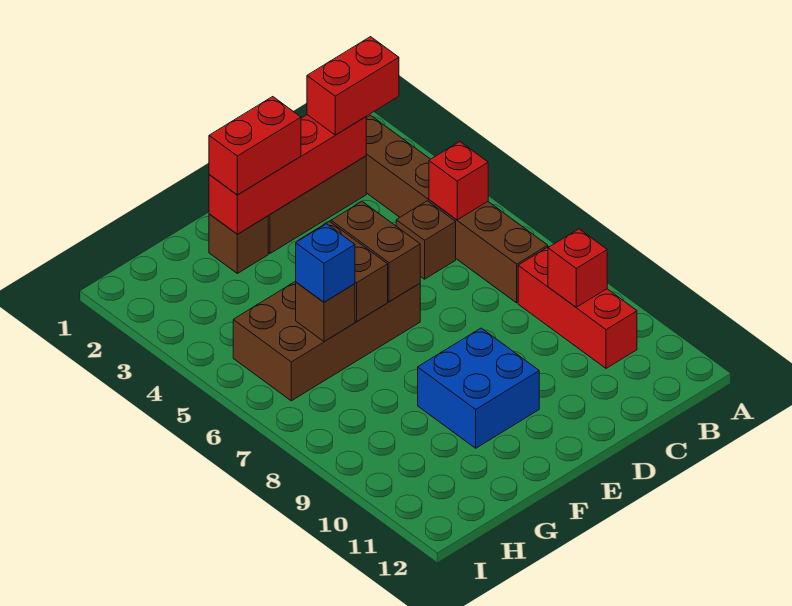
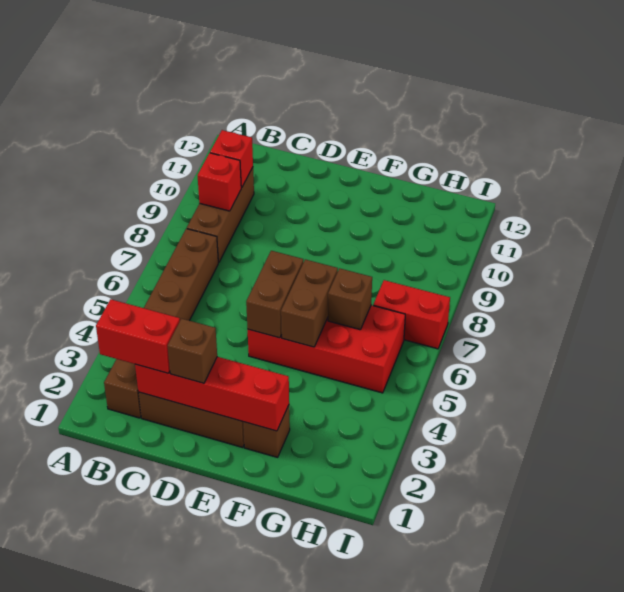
red brick B5 level 2 -> red brick B10 level 2
red brick B8:B10 level 1 -> brown brick B8:B10 level 1
brown brick C5 level 1 -> brown brick D2 level 3
red brick E2:F2 level 3 -> red brick H7:I7 level 1
brown brick E5:H6 level 1 -> red brick E5:H6 level 1
blue brick E9:F10 level 1 -> none
blue brick G6 level 3 -> none

